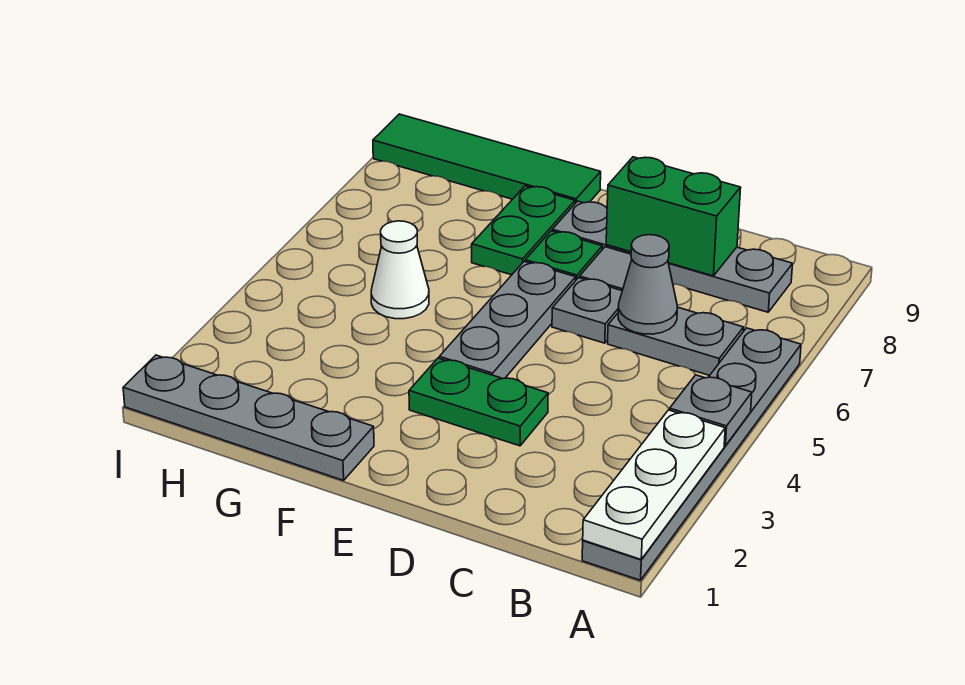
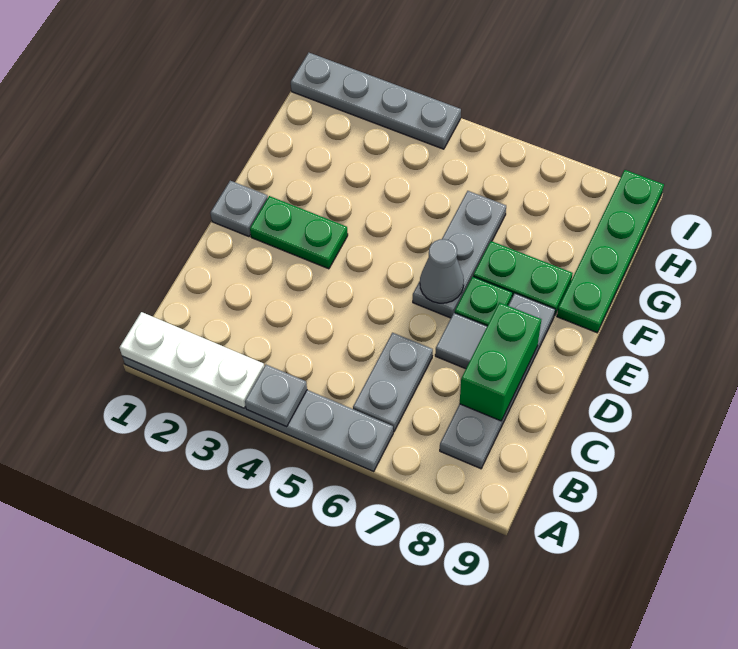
grey cone C6 level 2 -> grey cone E6 level 2
green plate D3:E3 level 1 -> green plate E2:E3 level 1
grey plate D6 level 1 -> grey plate E1 level 1
grey plate E4:E6 level 1 -> grey plate E6:G6 level 1
grey plate F1:I1 level 1 -> grey plate I1:I4 level 1
green tile F9:I9 level 1 -> green plate F9:I9 level 1
white cone G5 level 1 -> none

